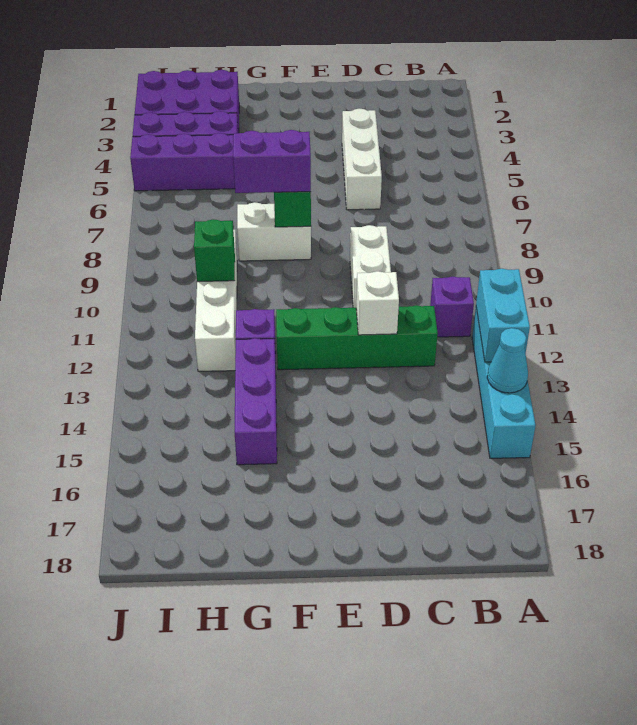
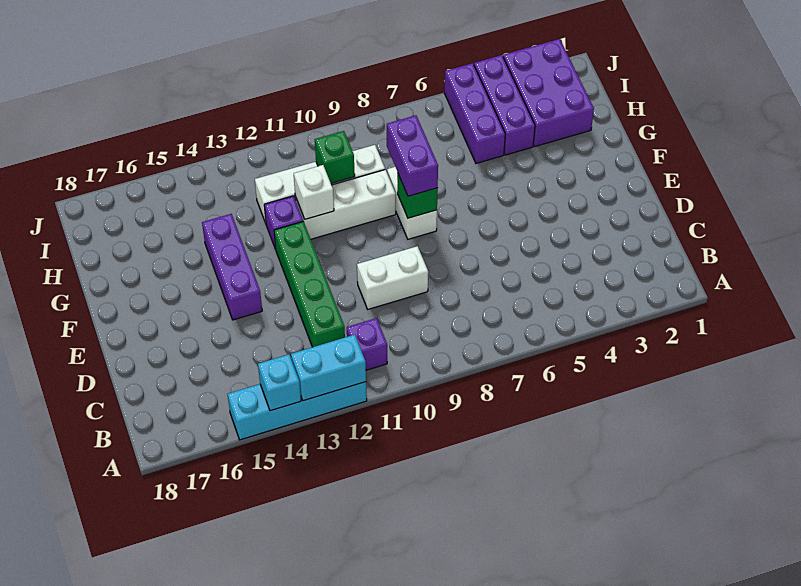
cyan cone A14 level 2 -> cyan brick A14 level 2
white brick D4:D6 level 1 -> white brick G9:G11 level 1
white brick D12 level 2 -> white brick G11 level 2
purple brick G13:G15 level 1 -> purple brick E14:G14 level 1

